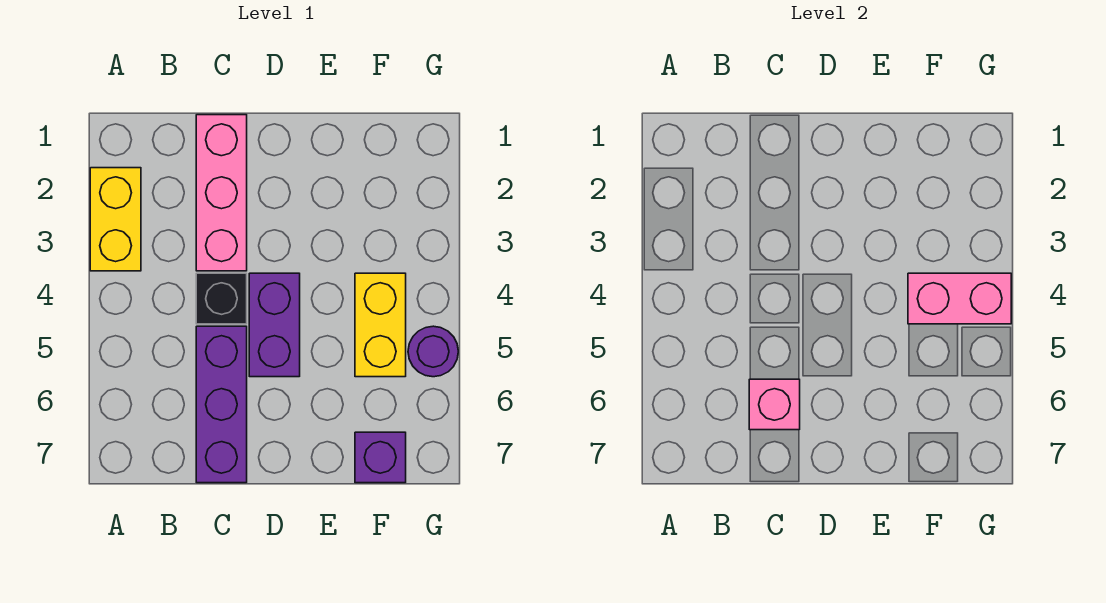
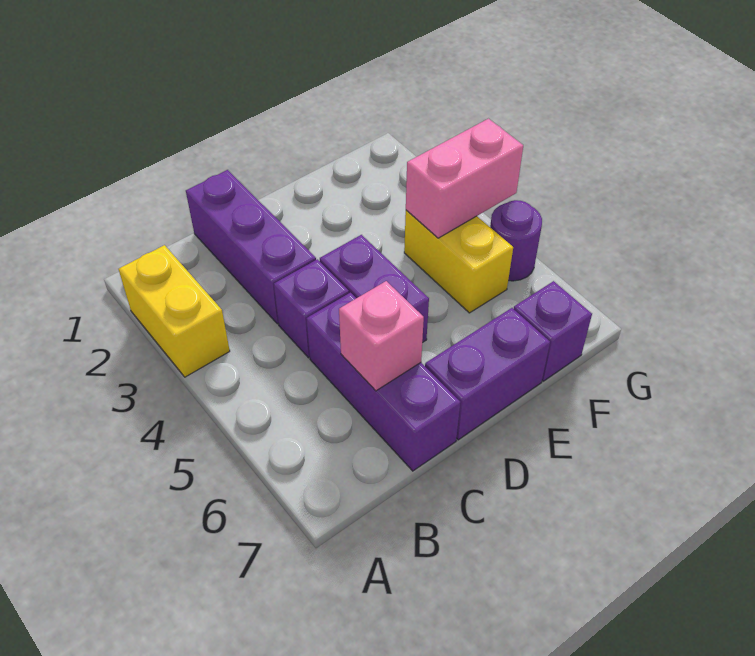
pink brick C1:C3 level 1 -> purple brick C1:C3 level 1
black brick C4 level 1 -> purple brick C4 level 1
none -> purple brick D7:E7 level 1

